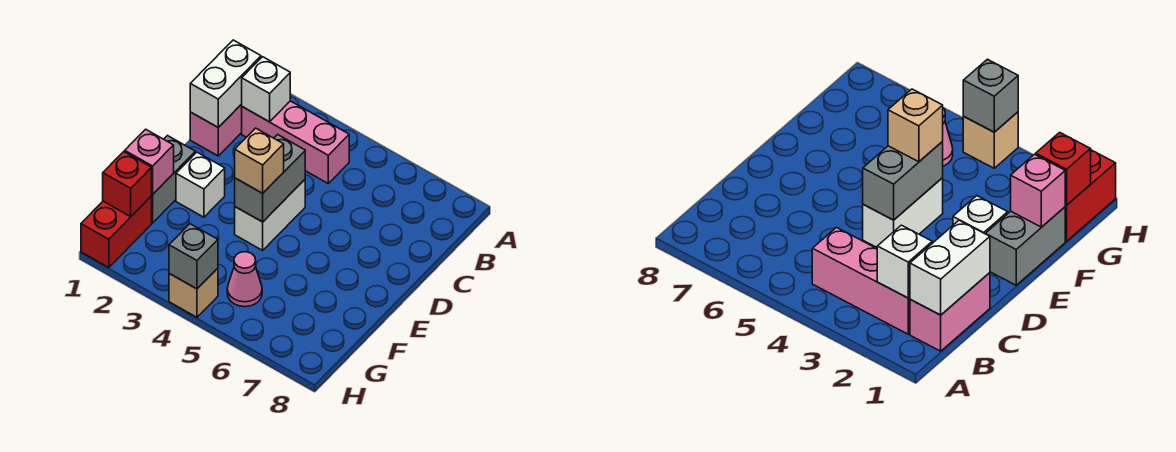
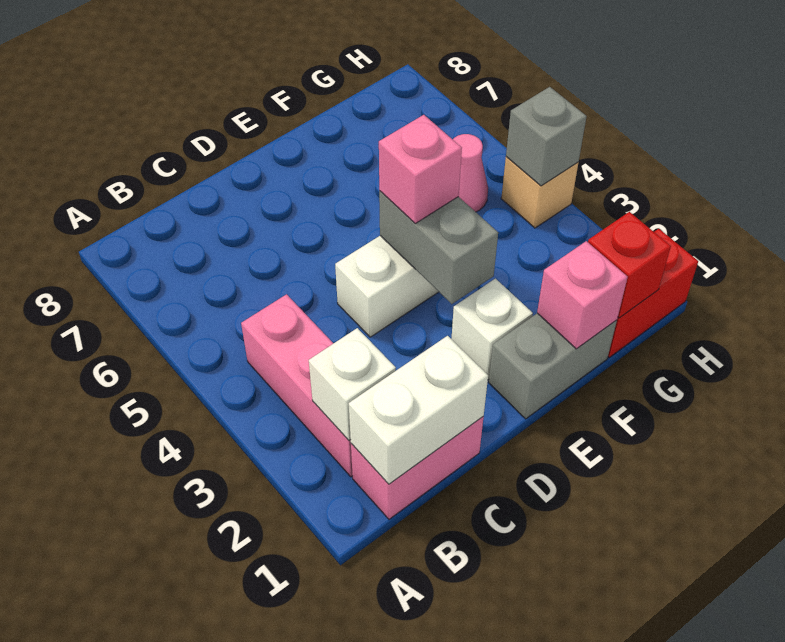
grey brick D4:E4 level 2 -> grey brick E3:E4 level 2
tan brick E4 level 3 -> pink brick E4 level 3

